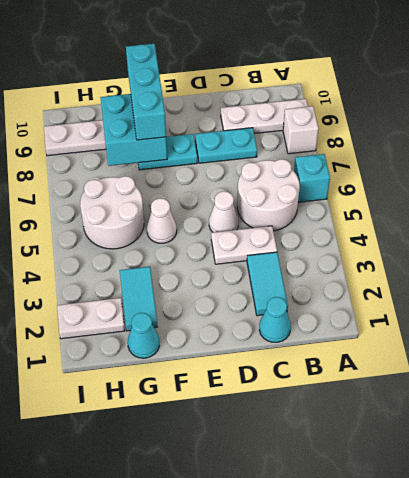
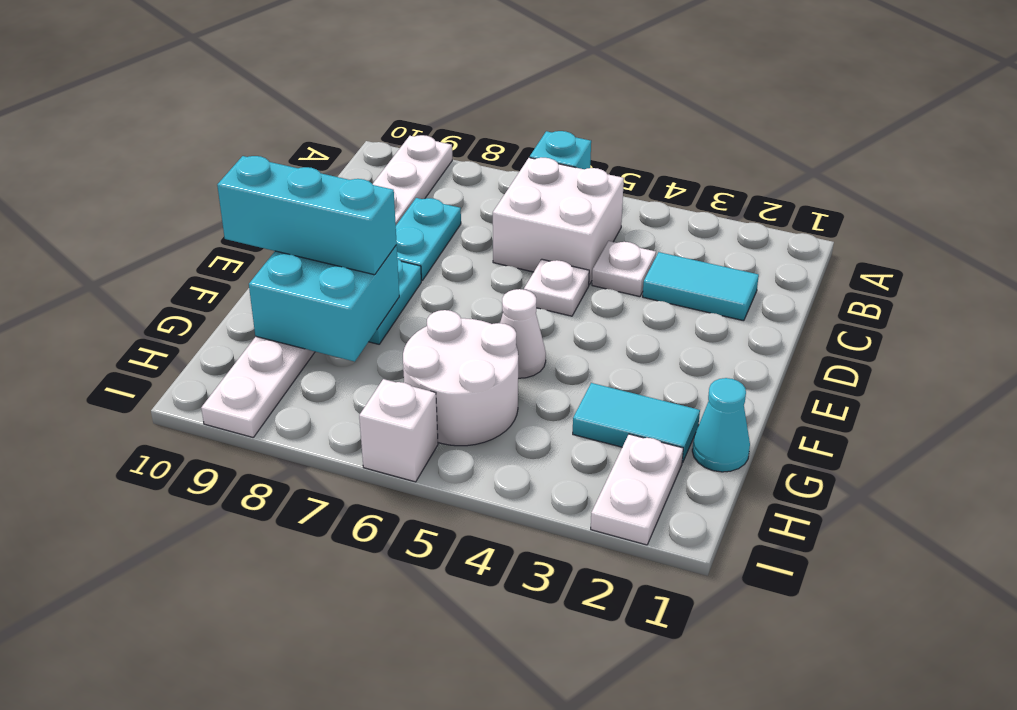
white brick A8 level 1 -> white brick I6 level 1
white round brick B5:C6 level 1 -> white brick B5:C6 level 1
cyan cone C1 level 1 -> none
white plate C4:D4 level 1 -> white plate C4 level 1
white cone D5 level 1 -> white plate D5 level 1

